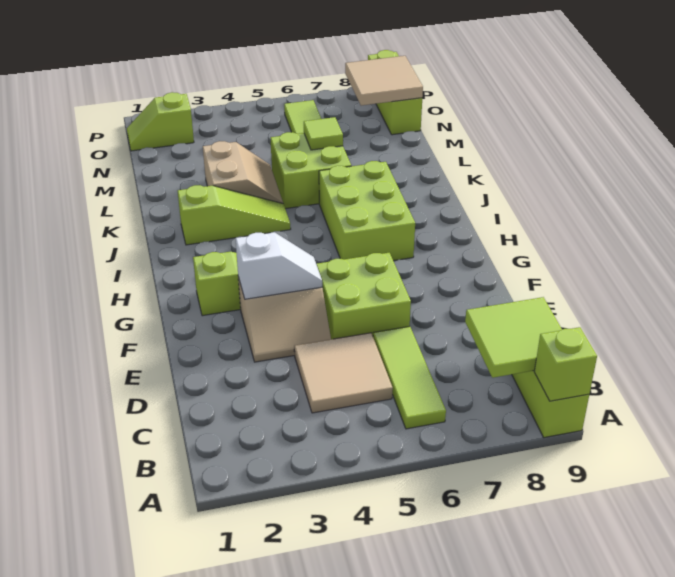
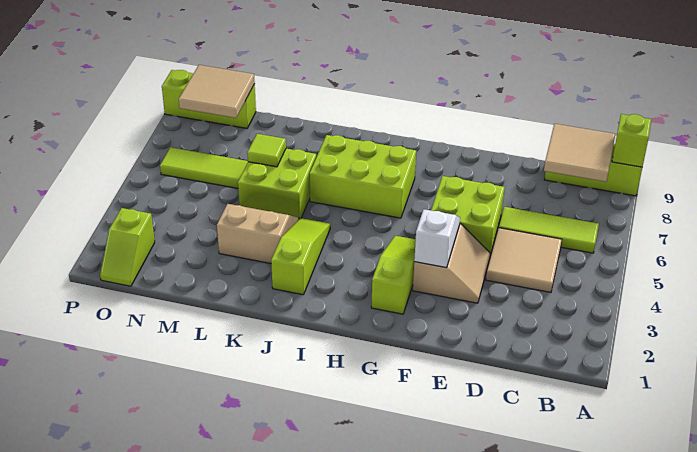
lime tile B8:C9 level 2 -> tan tile B8:C9 level 2

